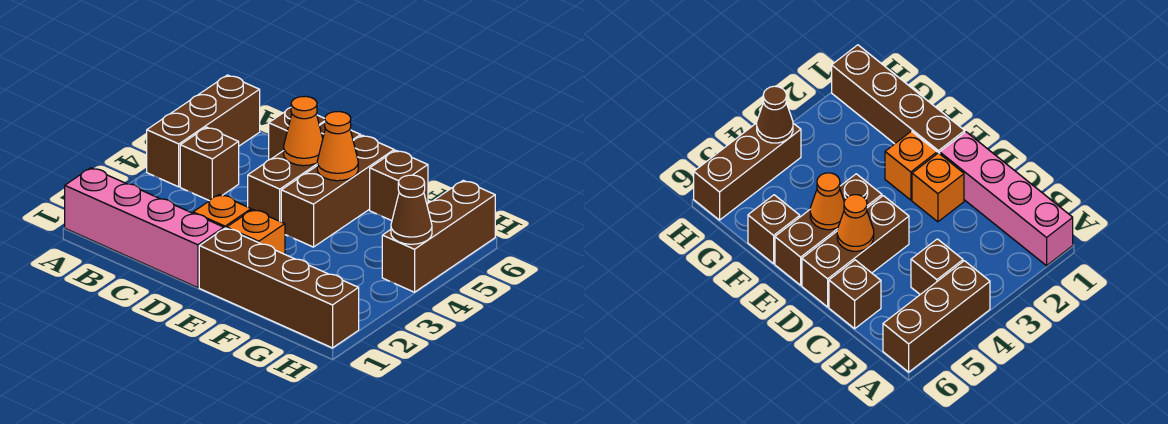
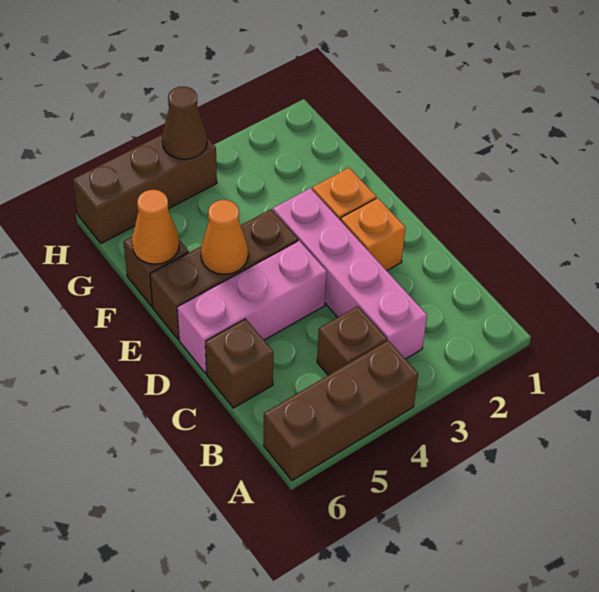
pink brick A1:D1 level 1 -> pink brick B3:E3 level 1
brown brick D4:D6 level 1 -> pink brick D4:D6 level 1
orange cone D5 level 2 -> orange cone F6 level 2
brown brick E1:H1 level 1 -> none

